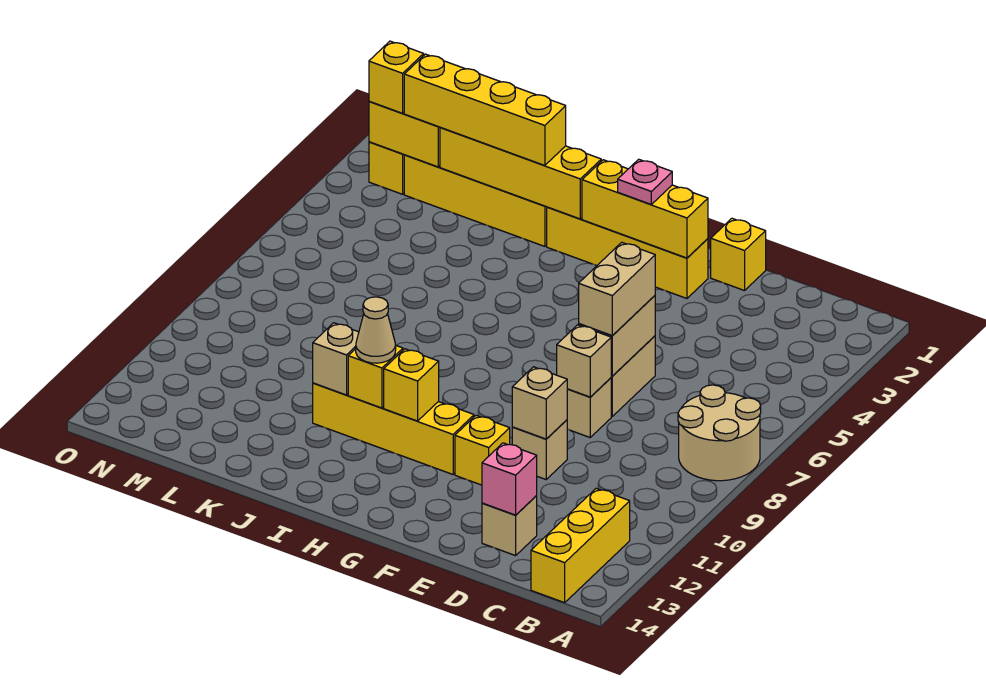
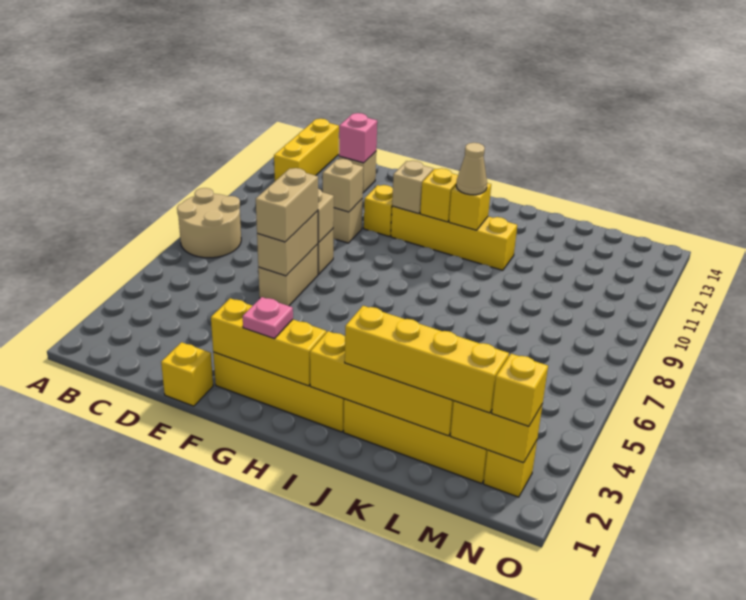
tan brick J11 level 2 -> tan brick G11 level 2

